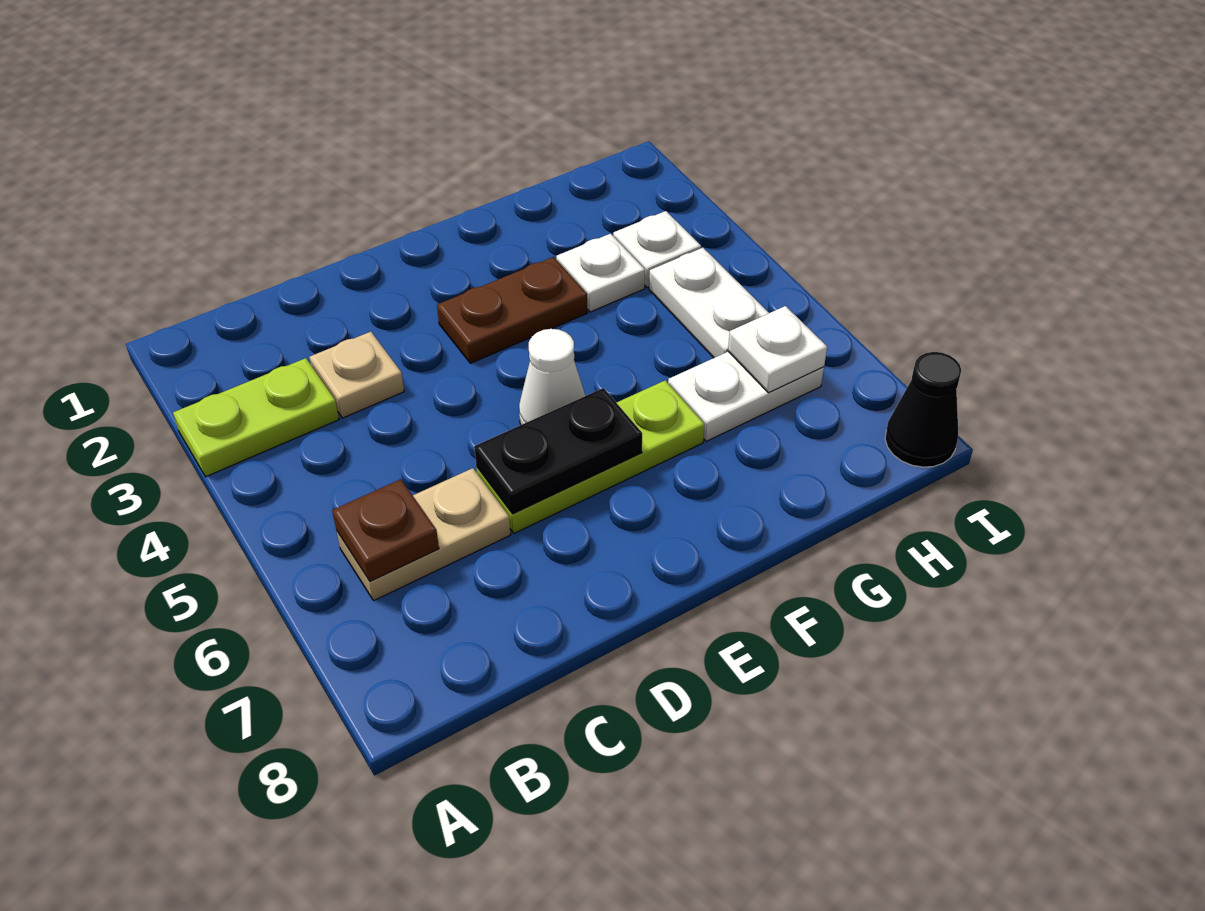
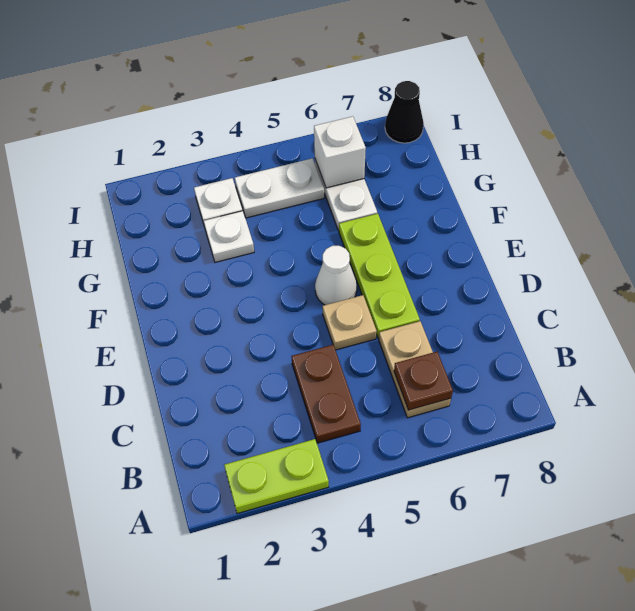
lime plate A3:B3 level 1 -> lime plate A2:A3 level 1
tan plate C3 level 1 -> tan plate D5 level 1
black plate D6:E6 level 2 -> none
brown plate E3:F3 level 1 -> brown plate B4:C4 level 1
white plate H6 level 2 -> white brick H6 level 2

